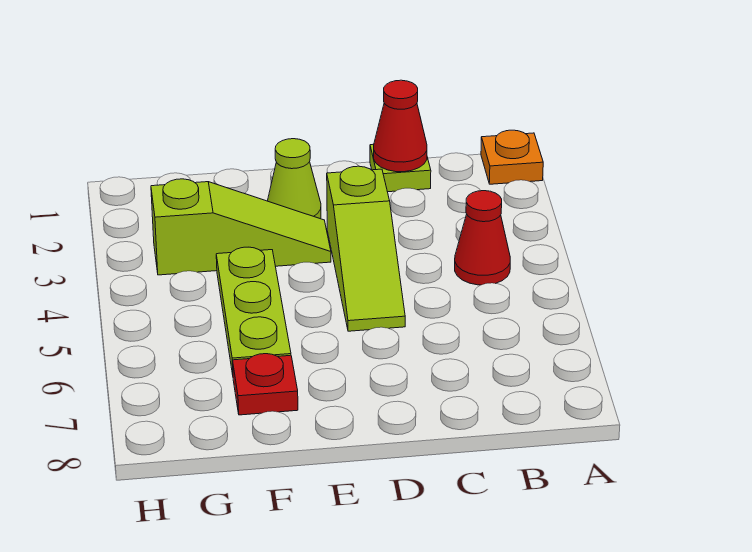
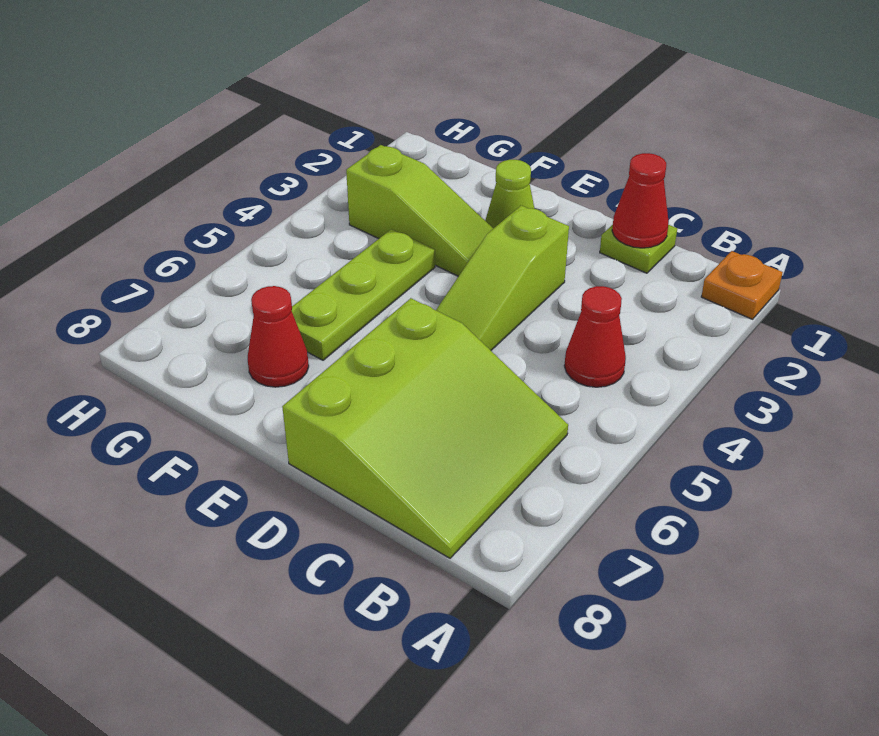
none -> lime slope B6:D8 level 1 top D
red plate F7 level 1 -> red cone F7 level 1

